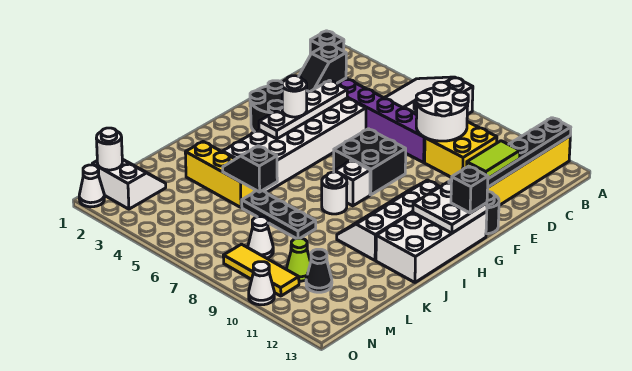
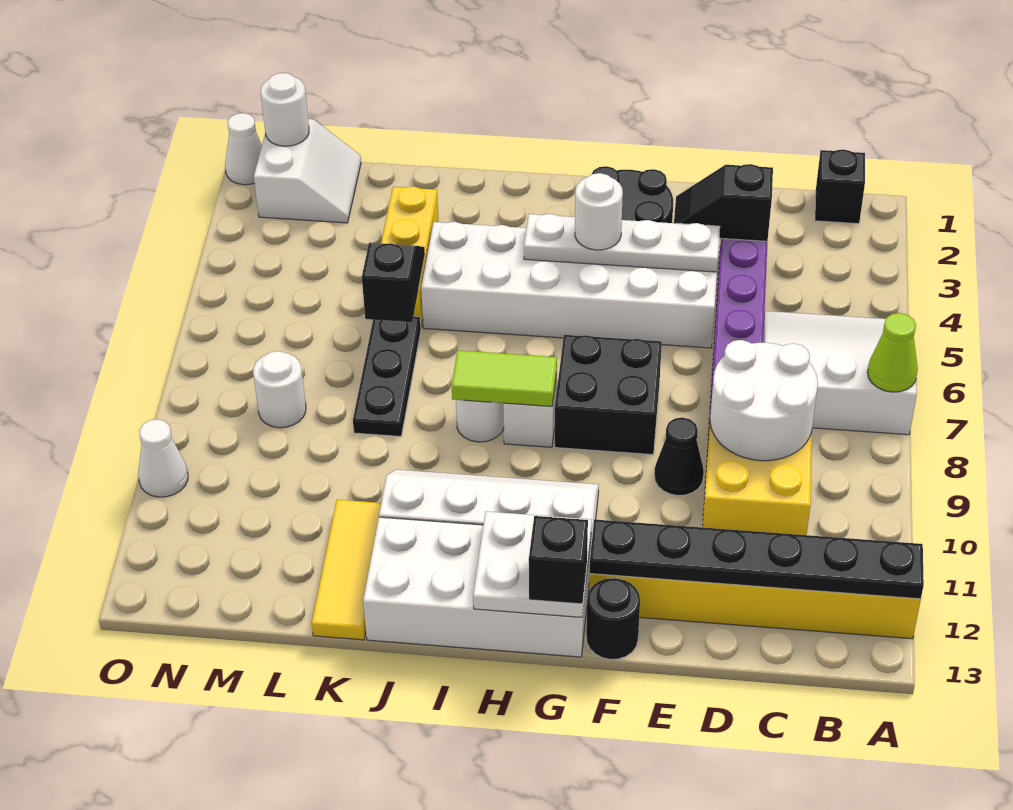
lime tile D12:E12 level 3 -> lime tile H8:I8 level 2
white cone M8 level 1 -> white round brick M8 level 1
lime cone M10 level 1 -> lime cone A7 level 2
black cone M11 level 1 -> black cone E9 level 1
yellow tile N8:N10 level 1 -> yellow tile K11:K13 level 1

